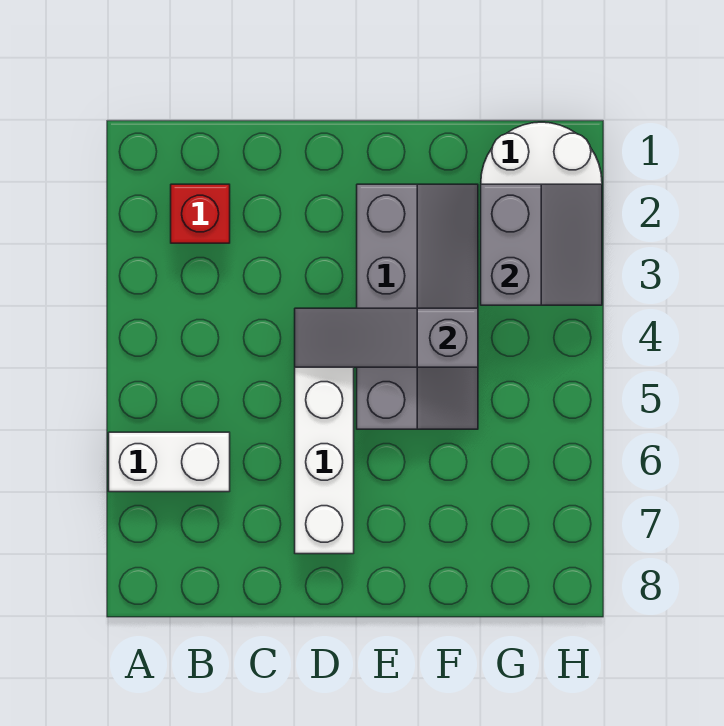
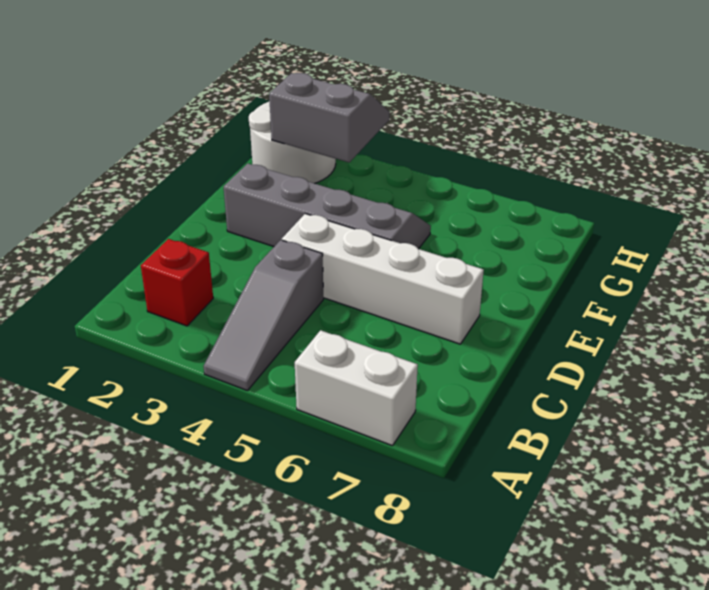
white brick A6:B6 level 1 -> white brick A6:A7 level 1
grey slope D4:F4 level 2 top F -> grey slope A4:C4 level 1 top C

